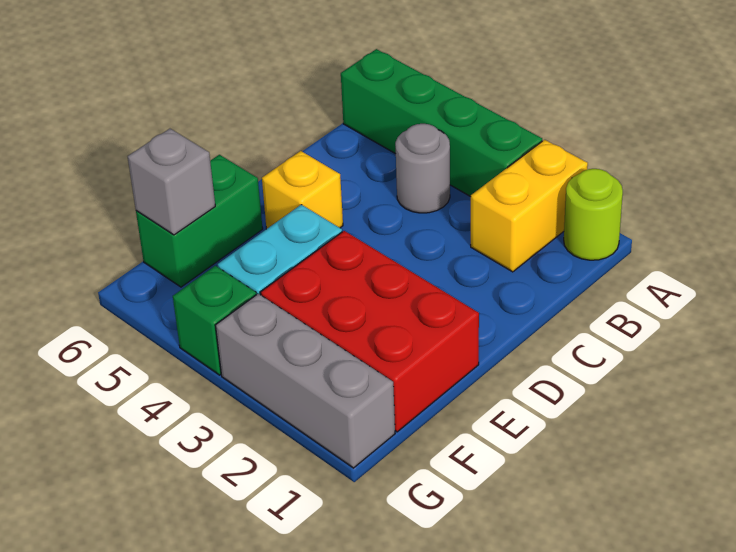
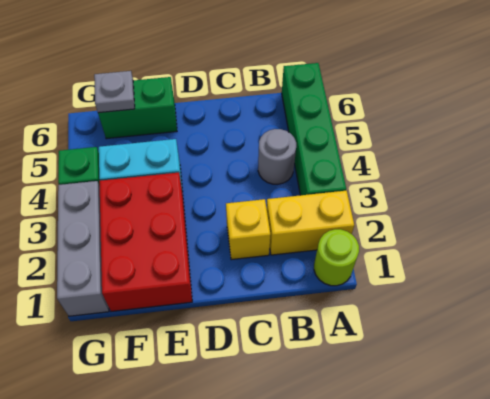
yellow brick D5 level 1 -> yellow brick C2 level 1
grey brick F6 level 2 -> grey plate F6 level 2

